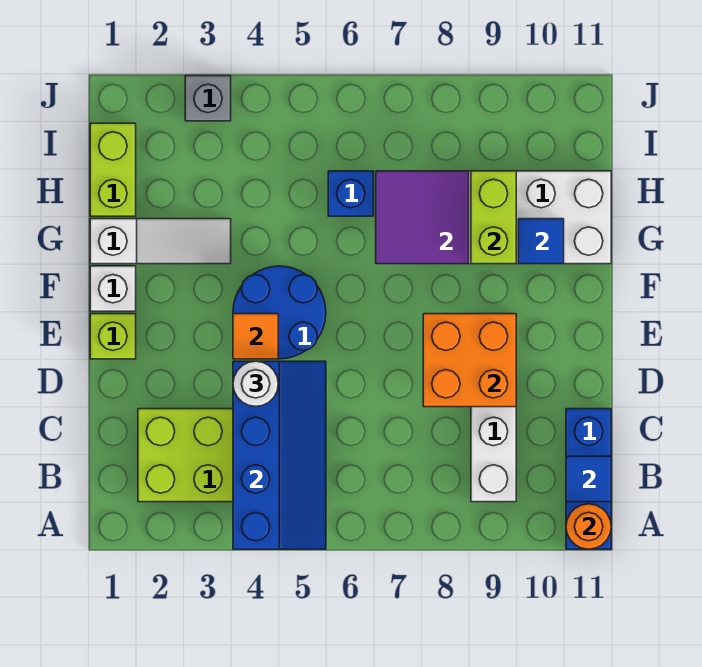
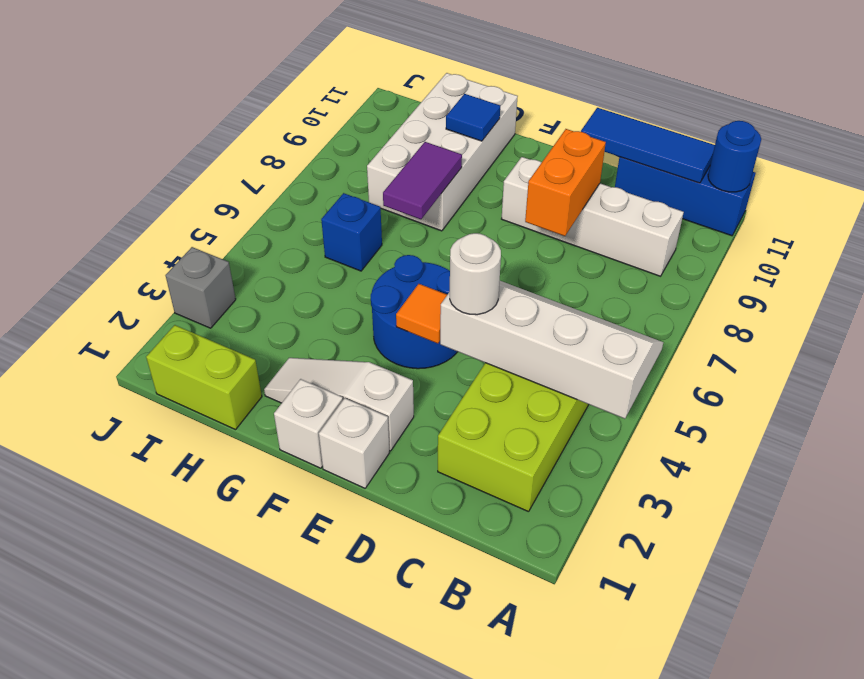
blue slope A4:D5 level 2 top 4 -> white slope A4:D5 level 2 top 4
orange round brick A11 level 2 -> blue round brick A11 level 2
blue tile B11 level 2 -> blue tile B11:D11 level 2
orange brick D8:E9 level 2 -> orange brick D8:D9 level 2
lime brick E1 level 1 -> white brick E1 level 1
white slope G1:G3 level 1 top 1 -> white slope E2:G2 level 1 top E
purple tile G7:H8 level 2 -> purple tile G7:G8 level 2
lime brick G9:H9 level 2 -> none

